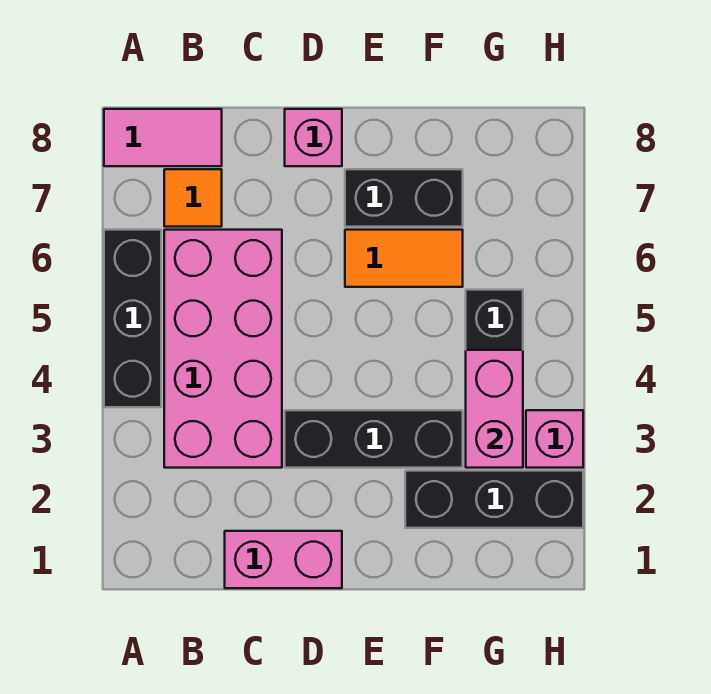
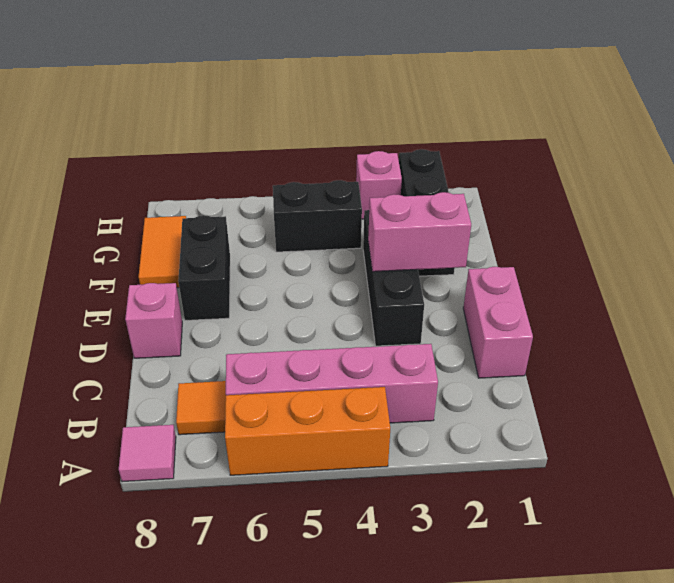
black brick A4:A6 level 1 -> orange brick A4:A6 level 1
pink tile A8:B8 level 1 -> pink tile A8 level 1
pink brick B3:C6 level 1 -> pink brick B3:B6 level 1
orange tile E6:F6 level 1 -> orange tile F8:G8 level 1
pink brick G3:G4 level 2 -> pink brick E2:E3 level 2

